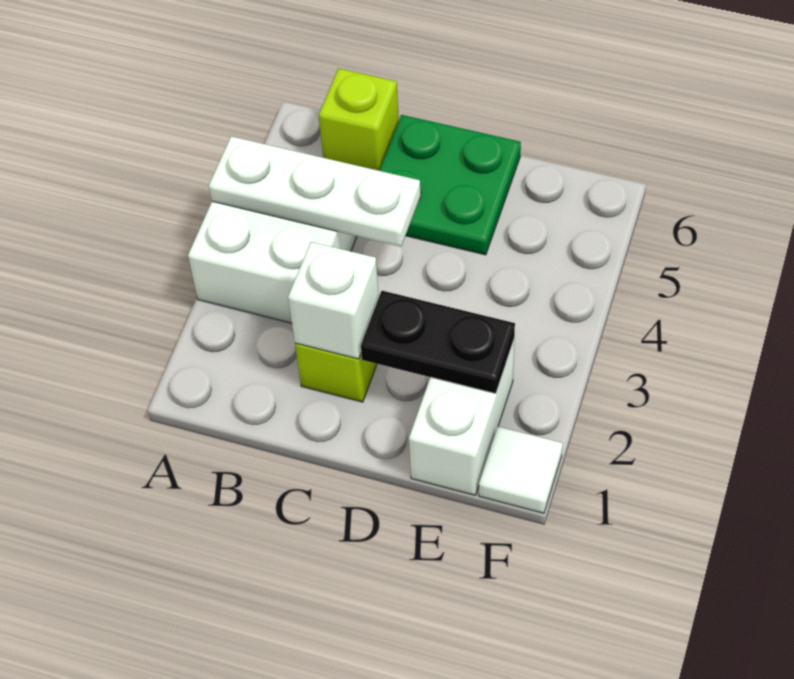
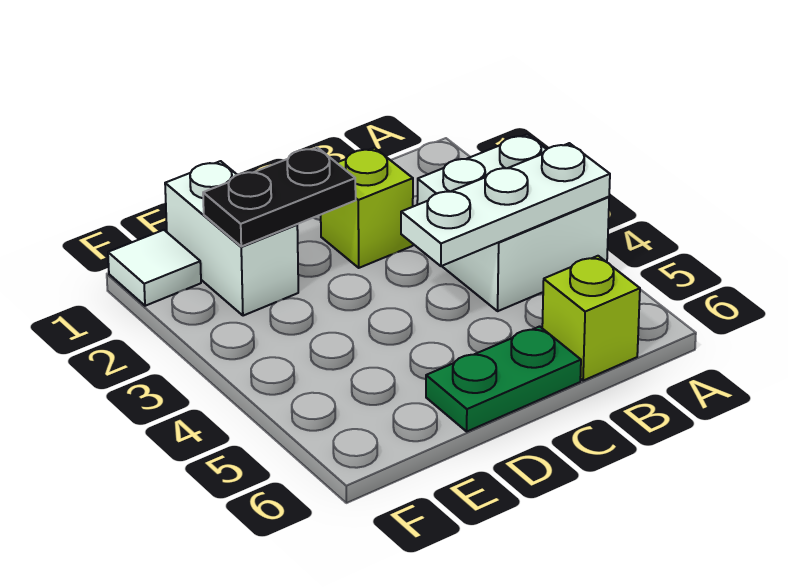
white brick C2 level 2 -> none
green plate C5:D6 level 1 -> green plate C6:D6 level 1

